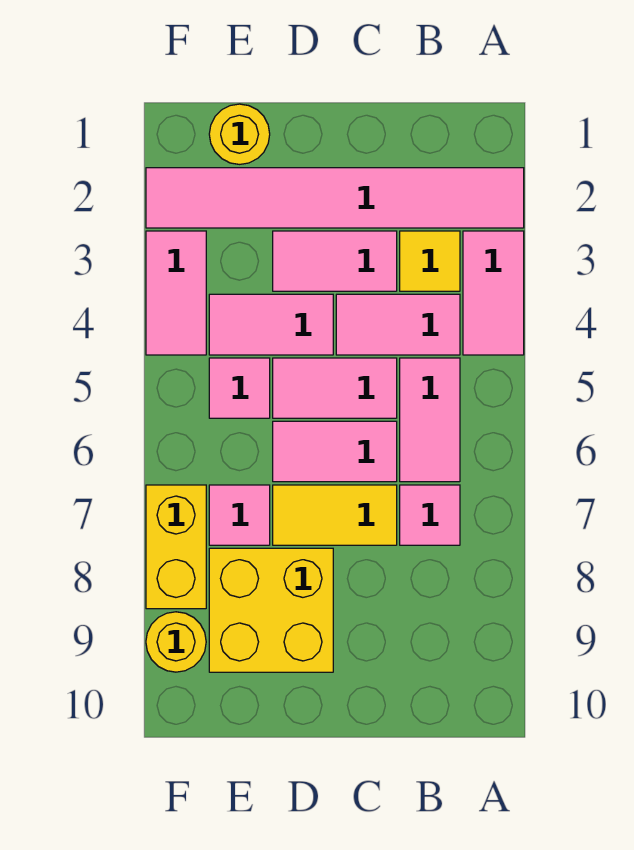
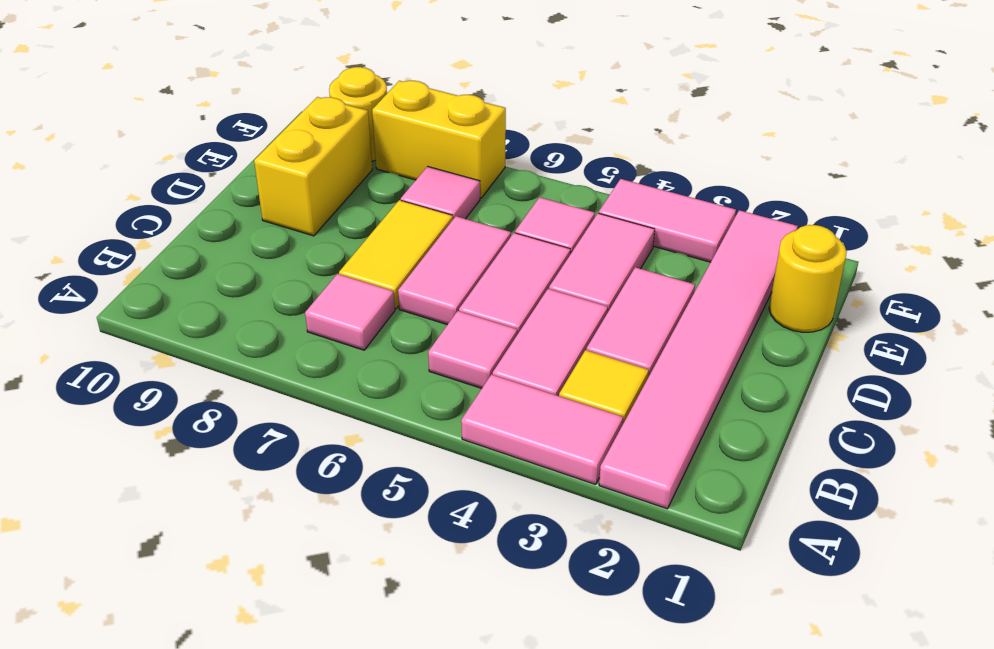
pink tile B5:B6 level 1 -> pink tile B5 level 1
yellow brick D8:E9 level 1 -> yellow brick D9:E9 level 1

